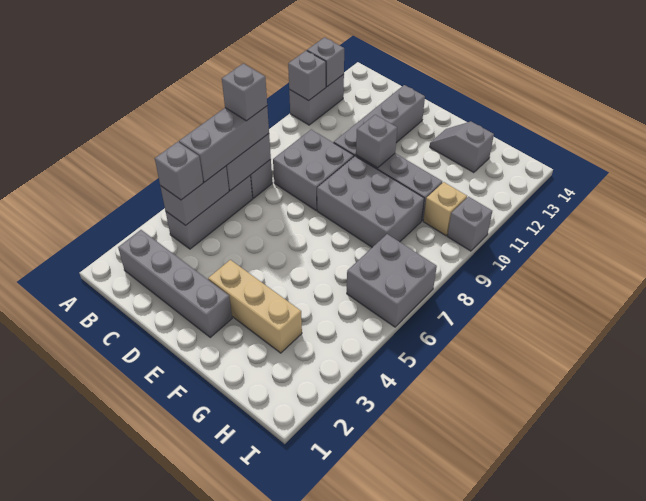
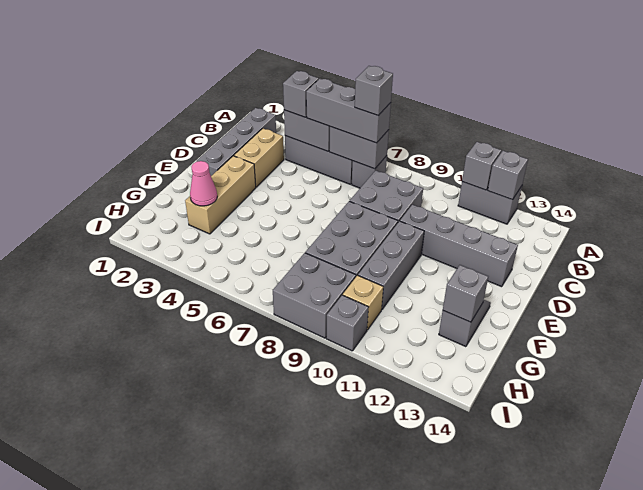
none -> tan brick C3:D3 level 1
grey brick E10 level 2 -> grey brick G13 level 2
none -> pink cone G3 level 2
grey brick H6:I7 level 1 -> grey brick H8:I9 level 1

